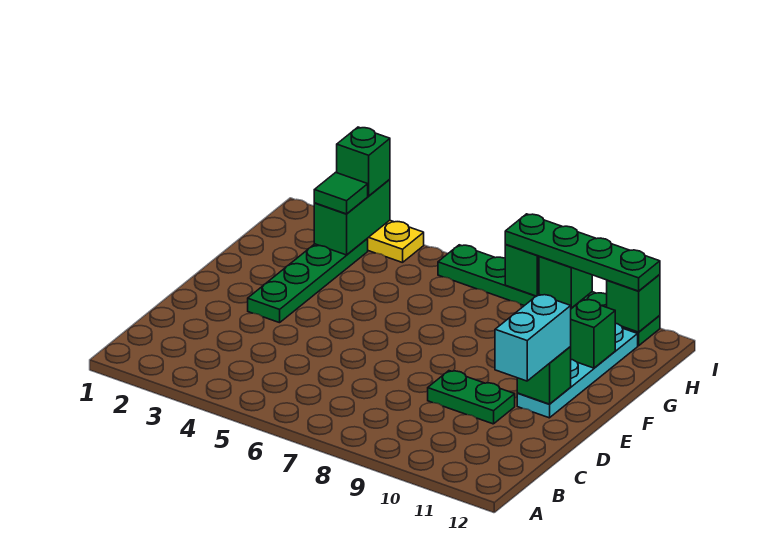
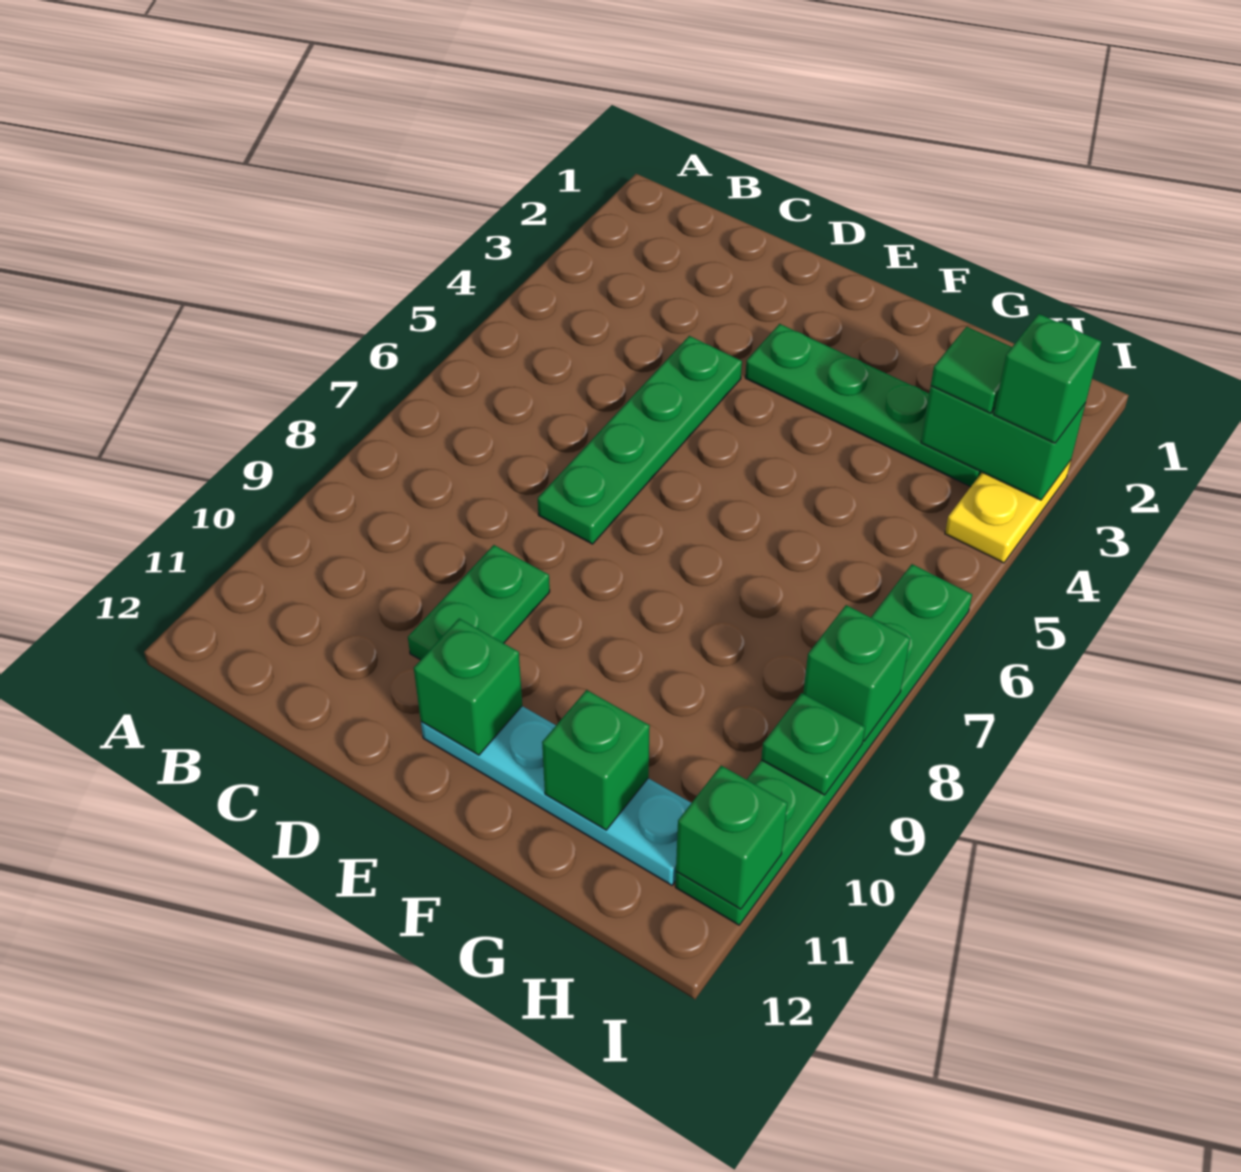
cyan brick D11:E11 level 3 -> none
green plate I8:I11 level 3 -> green plate D4:D7 level 1
green brick I9 level 2 -> green plate I9 level 2

